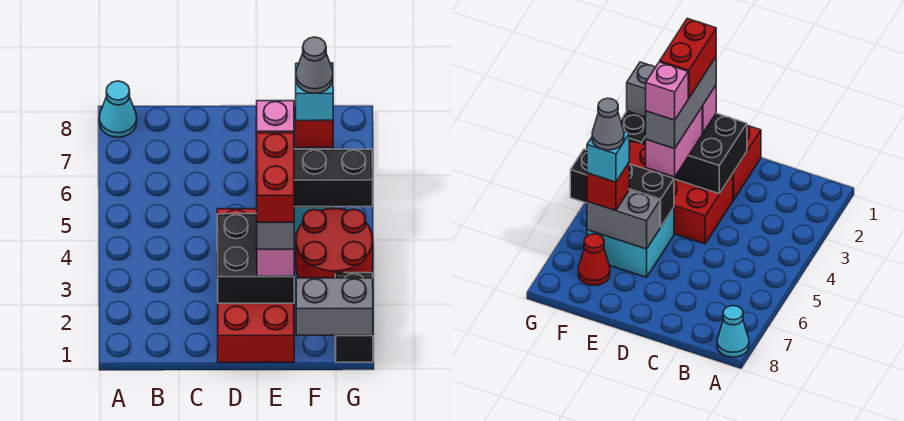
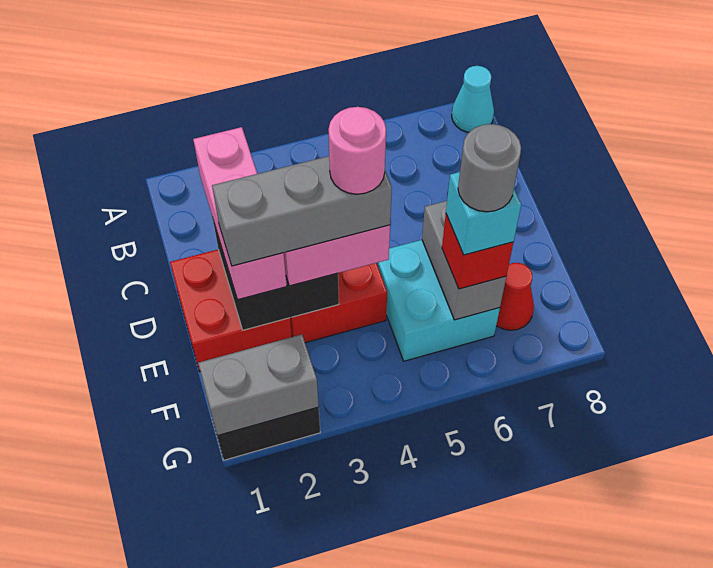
pink brick E2 level 3 -> pink brick C2:E2 level 3
red brick E2:E3 level 5 -> none
pink brick E4 level 5 -> pink round brick E4 level 5
black brick E5:G5 level 2 -> none
grey brick F1:G1 level 2 -> grey brick G1:G2 level 2
red round brick F3:G4 level 1 -> none
grey cone F6 level 5 -> grey round brick F6 level 5

